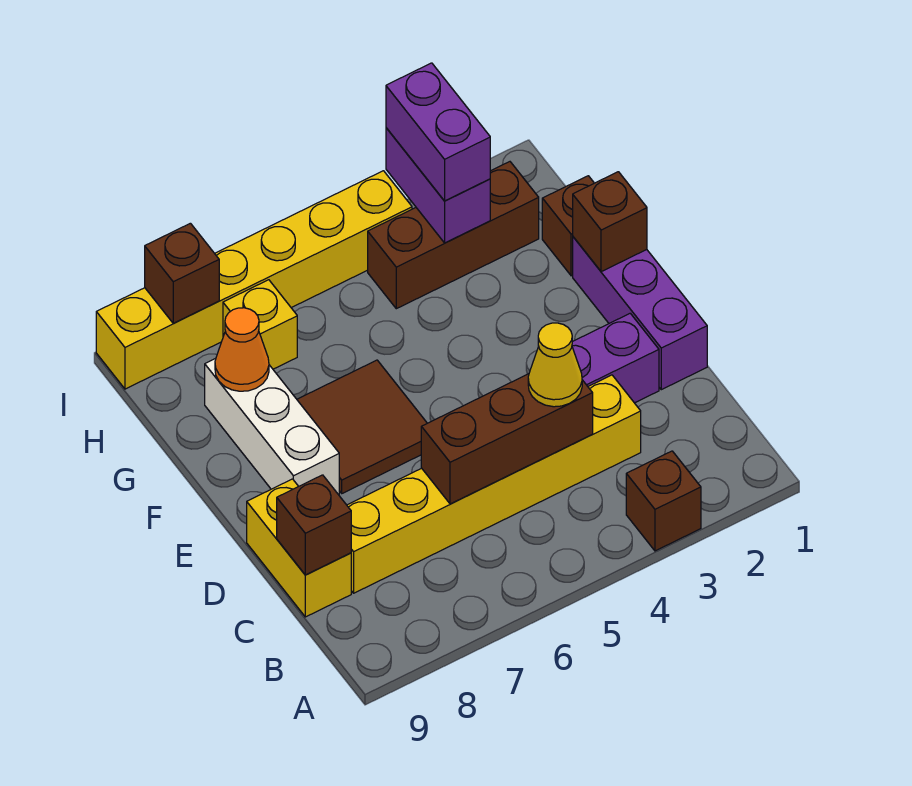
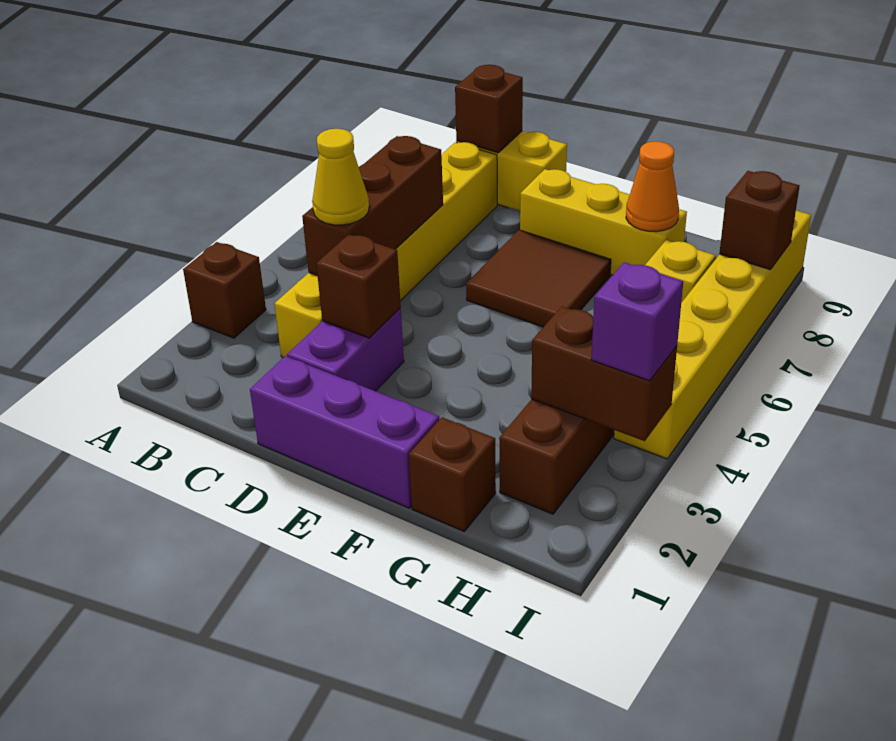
white brick E8:G8 level 1 -> yellow brick E8:G8 level 1
brown brick F1 level 2 -> brown brick D3 level 2
purple brick H3:I3 level 2 -> brown brick H3:I3 level 2
purple brick H3:I3 level 3 -> purple brick I3 level 3

